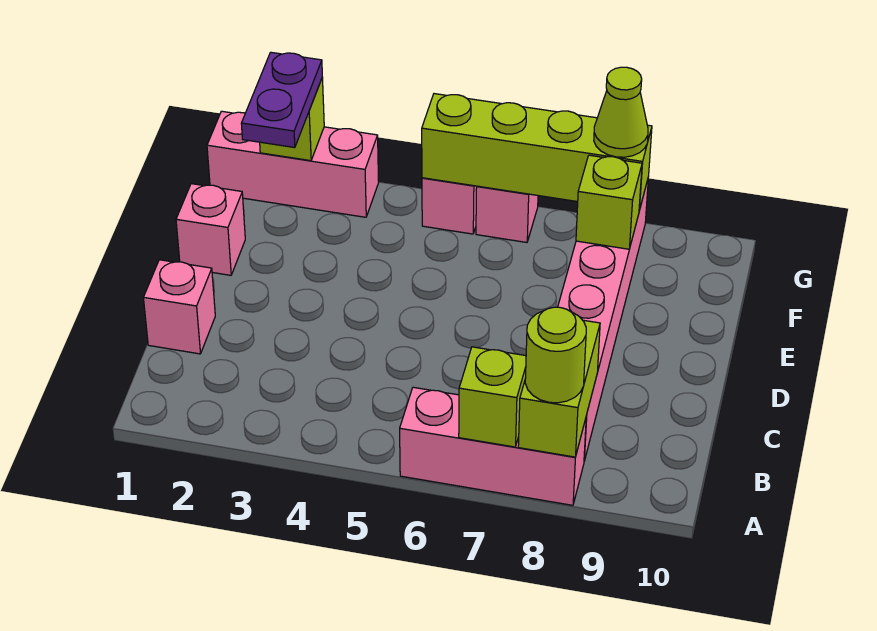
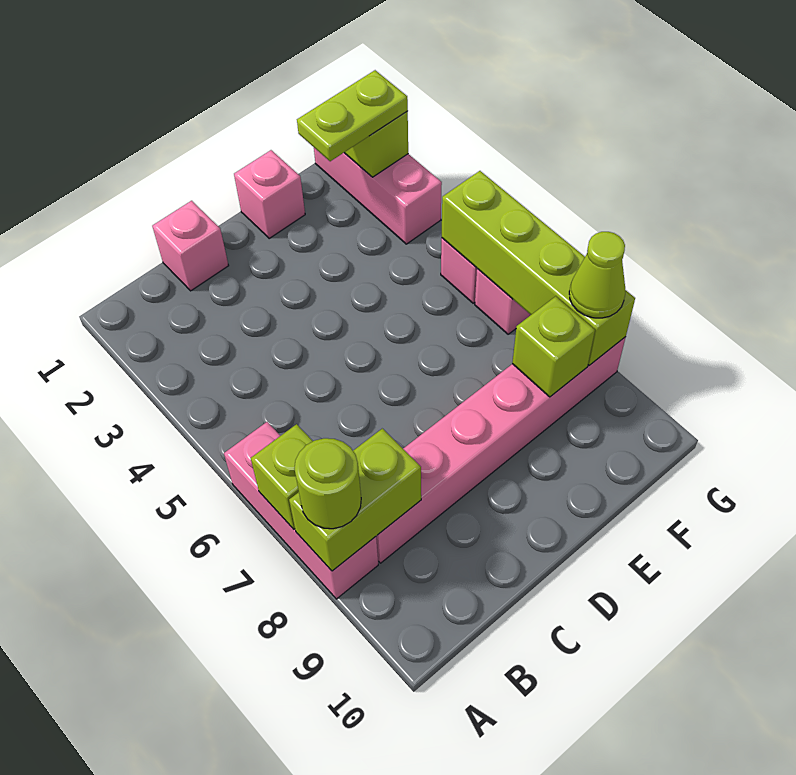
purple plate F2:G2 level 3 -> lime plate F2:G2 level 3

